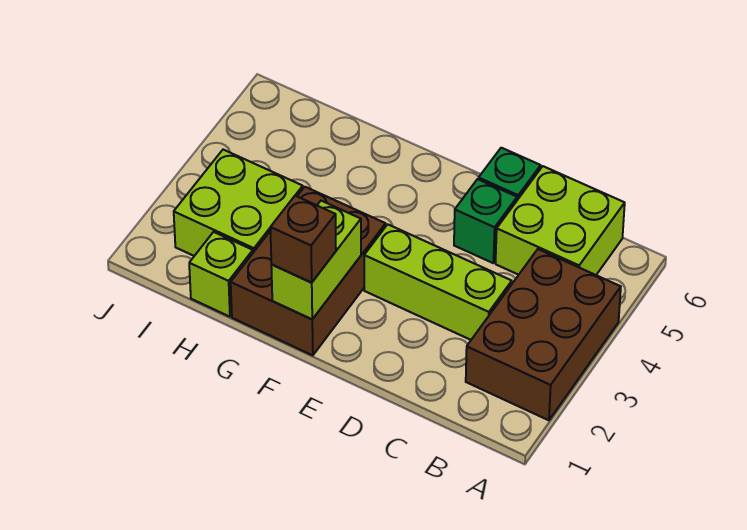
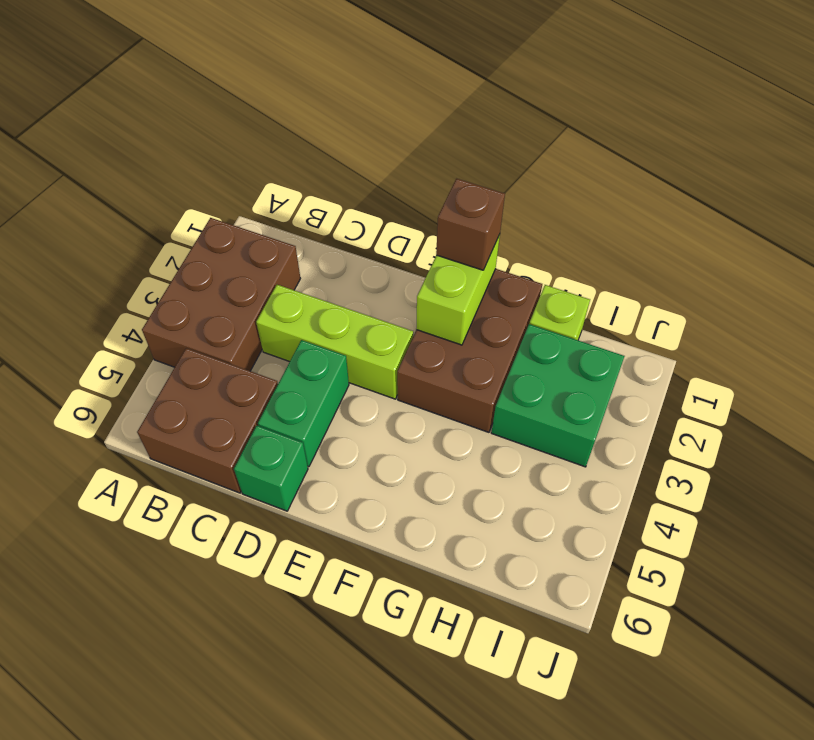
lime brick B5:C6 level 1 -> brown brick B5:C6 level 1
green brick D5 level 1 -> green brick D4:D5 level 1
lime brick H2:I3 level 1 -> green brick H2:I3 level 1

